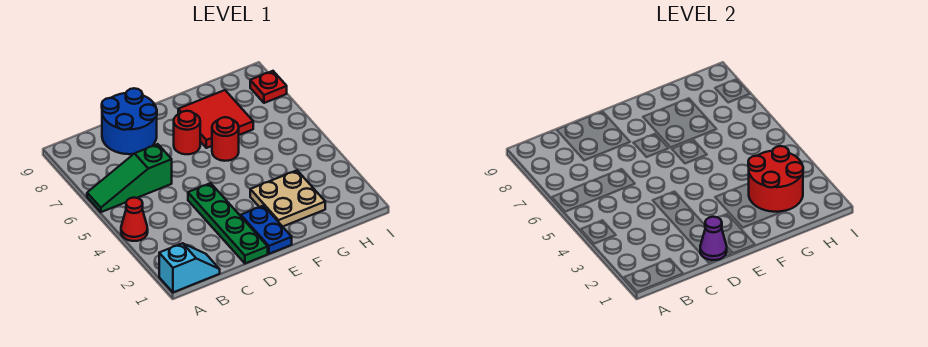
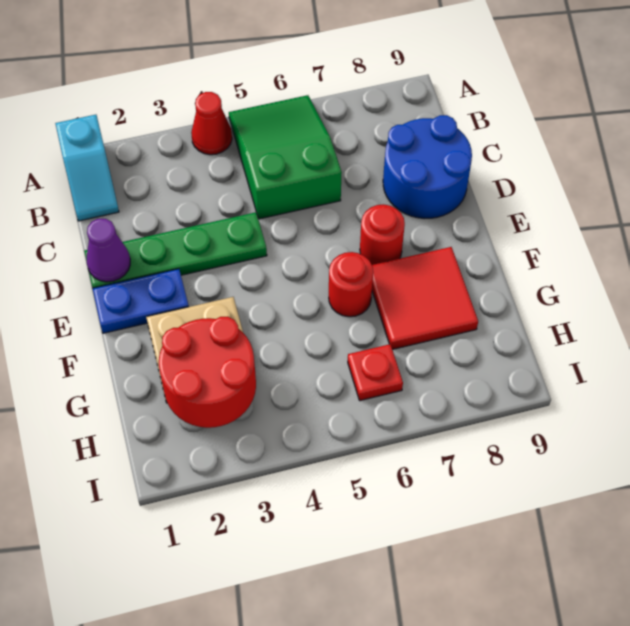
green slope A6:C6 level 1 top C -> green slope A5:C6 level 1 top C
red plate I8 level 1 -> red plate H6 level 1

